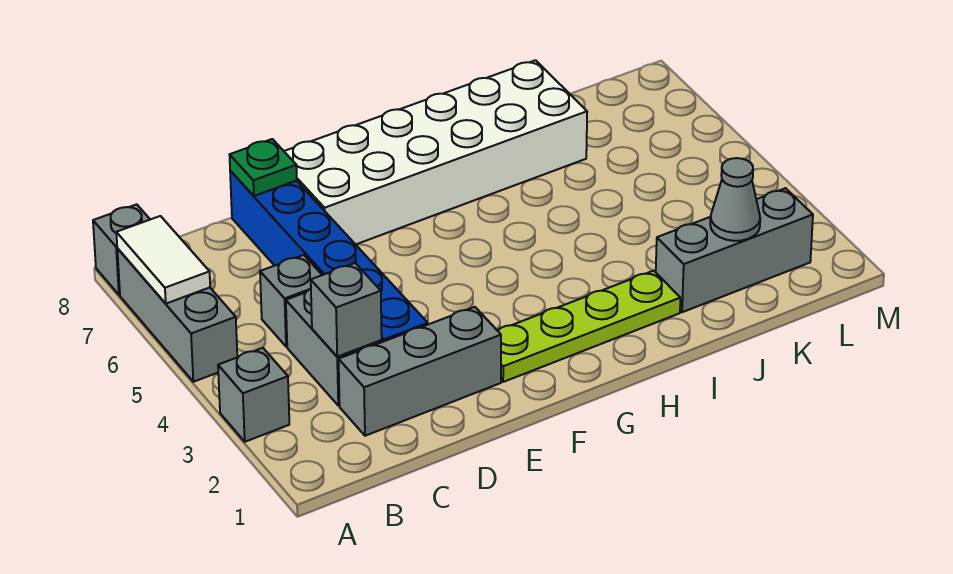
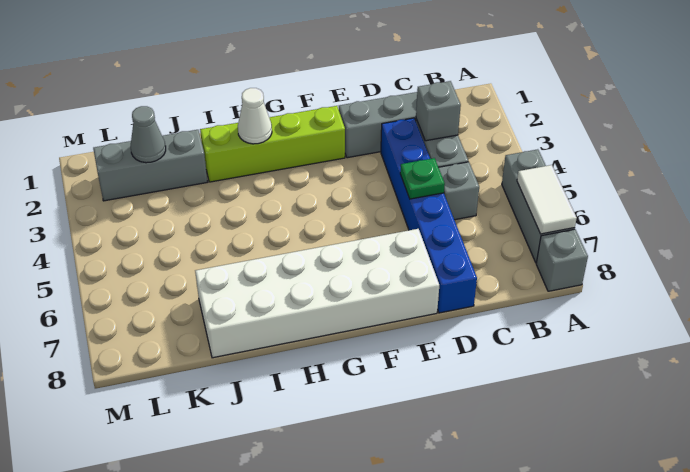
grey brick A3 level 1 -> none
green plate D8 level 2 -> green plate D5 level 2
lime plate F2:I2 level 1 -> lime brick F2:I2 level 1
none -> white cone H2 level 2

